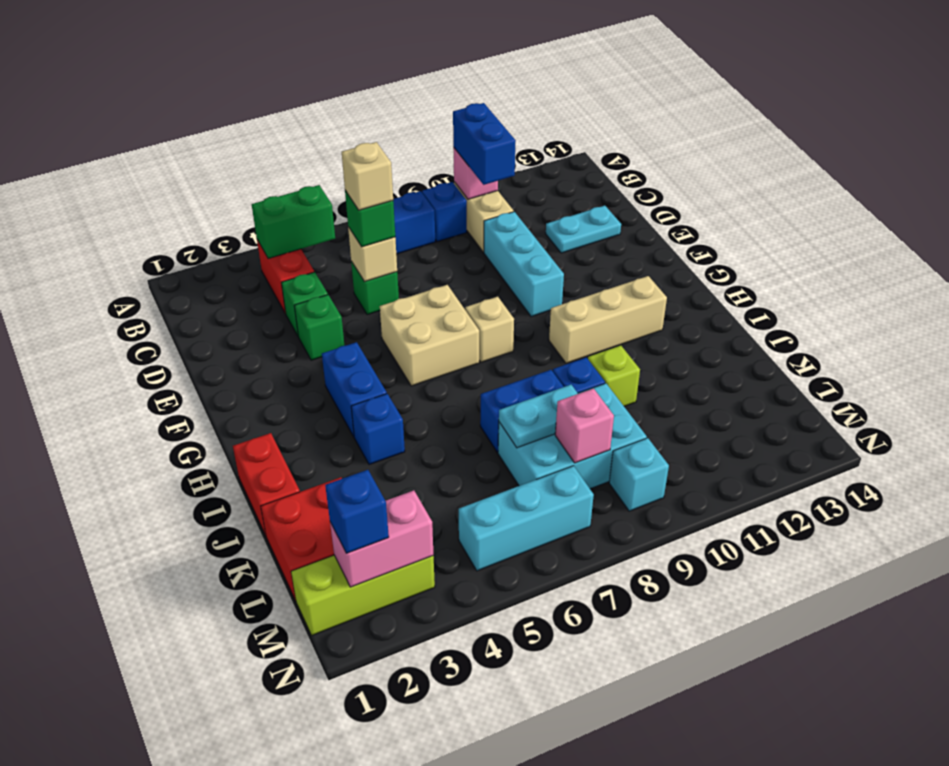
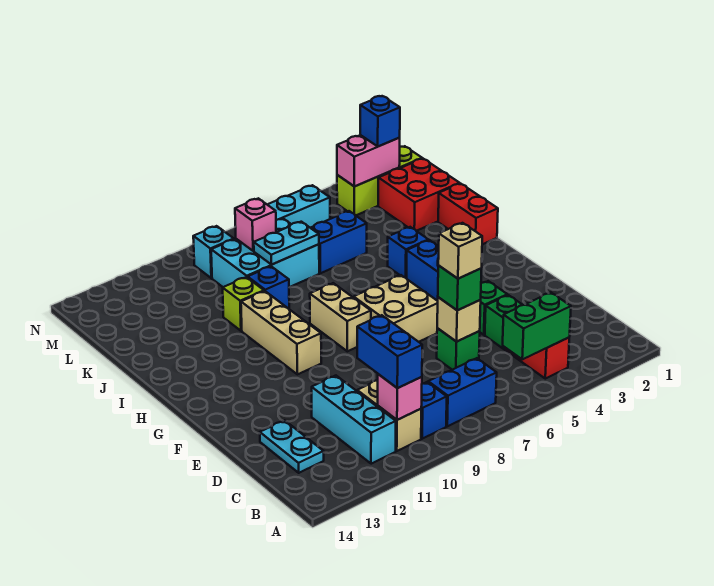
cyan brick D10:F10 level 1 -> cyan brick B11:D11 level 1
cyan plate D12:D13 level 1 -> cyan plate C13:D13 level 1
tan brick G8 level 1 -> tan brick G8:H8 level 1
tan brick H10:H12 level 1 -> tan brick G10:I10 level 1
blue brick J7:J8 level 1 -> blue brick K5:K6 level 1

